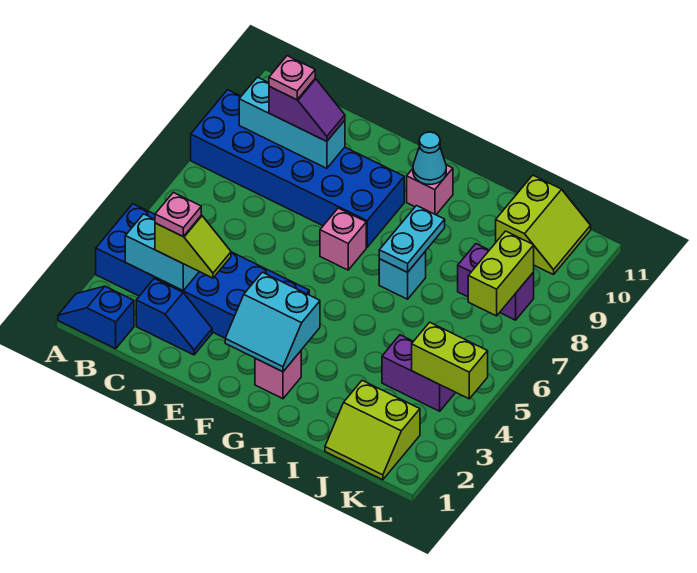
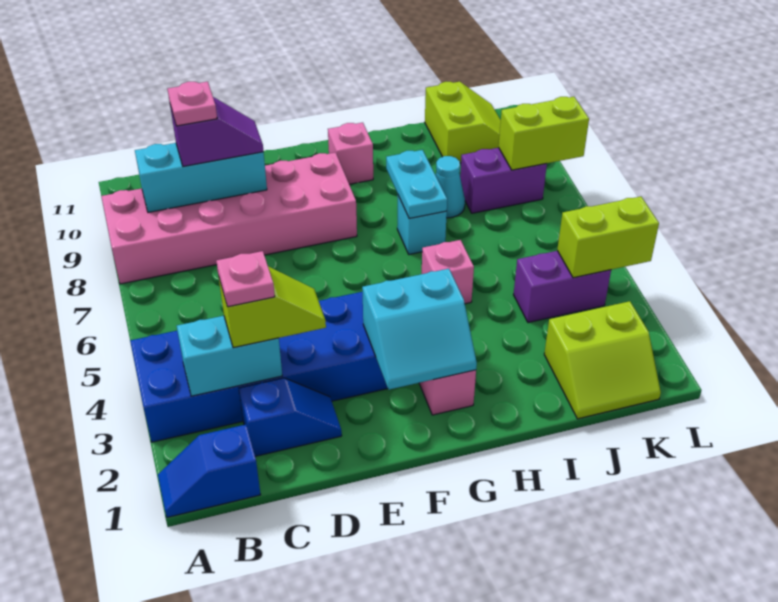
blue brick A8:F9 level 1 -> pink brick A8:F9 level 1
pink brick F7 level 1 -> pink brick H5 level 1
cyan cone G10 level 2 -> cyan cone I8 level 1
lime brick K7:K8 level 2 -> lime brick K8:L8 level 2

